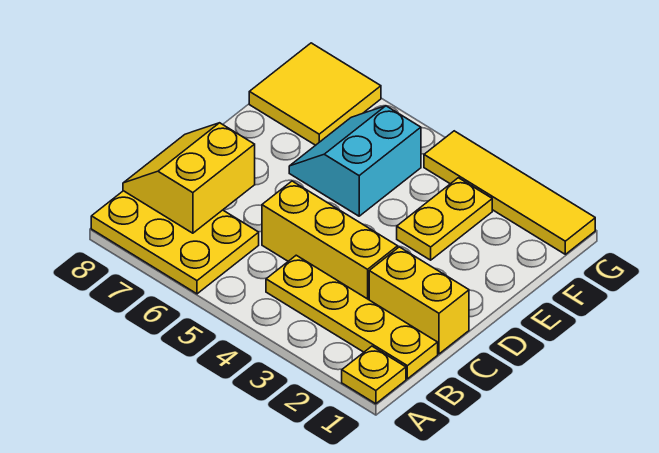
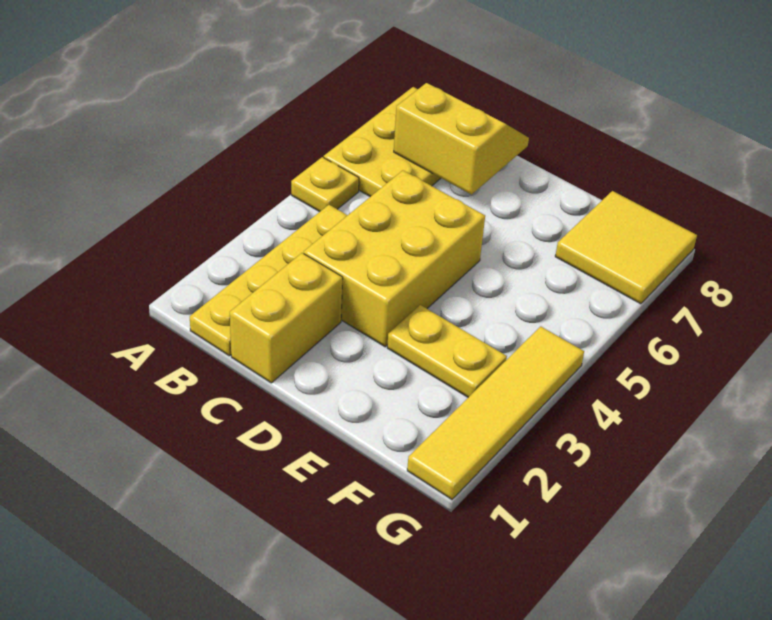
yellow plate A1 level 1 -> yellow plate A5 level 1
yellow brick C3:C5 level 1 -> yellow brick C3:D5 level 1
cyan slope E5:F6 level 1 top 5 -> none

